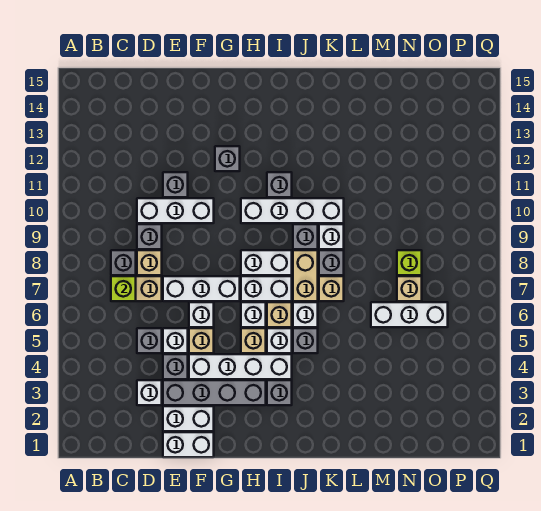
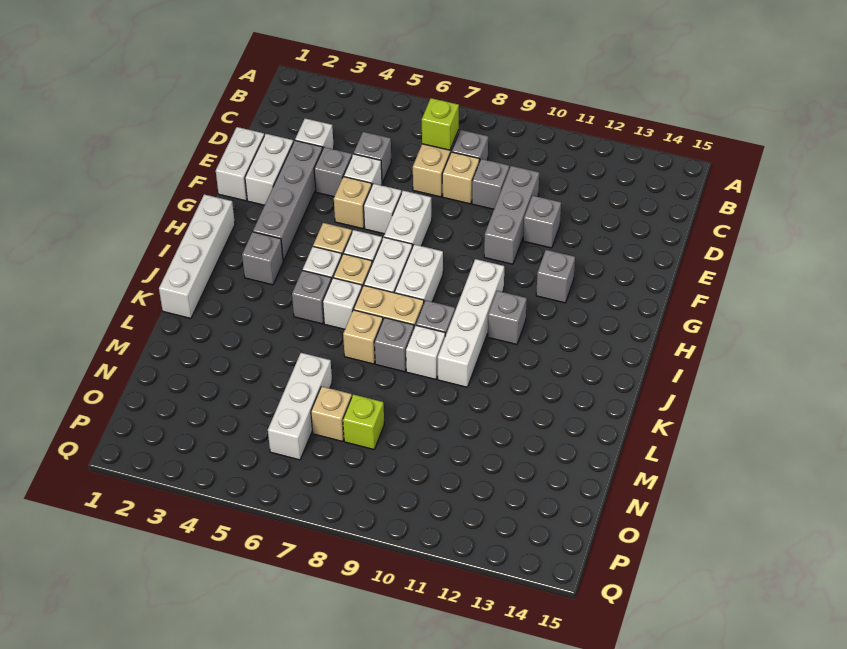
white brick D10:F10 level 1 -> grey brick D10:F10 level 1
white brick E7:G7 level 1 -> white brick F7:G7 level 1
white brick F4:I4 level 1 -> white brick H1:K1 level 1

